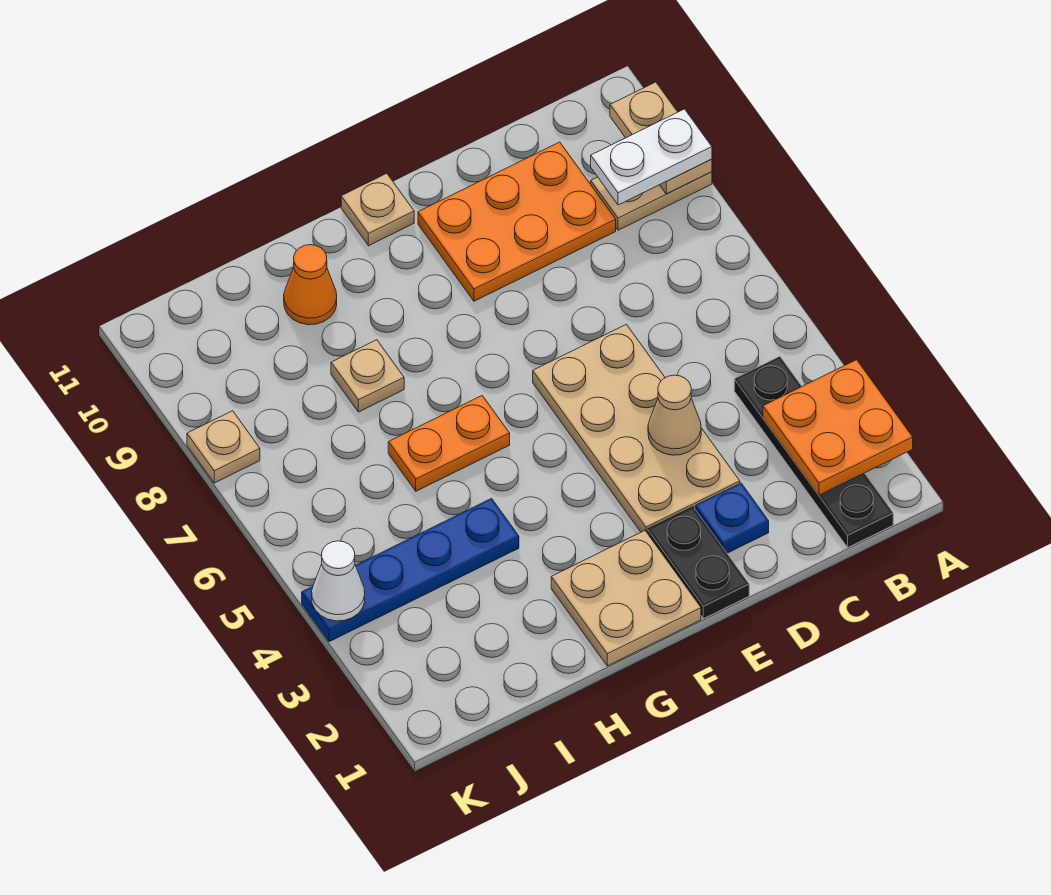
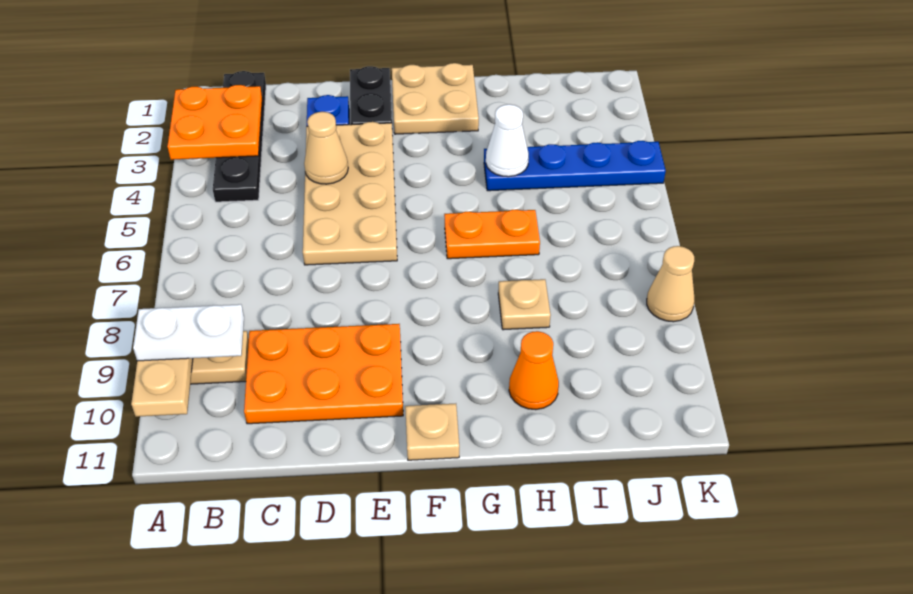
white cone K4 level 2 -> white cone H4 level 2
tan plate K8 level 1 -> tan cone K8 level 1

